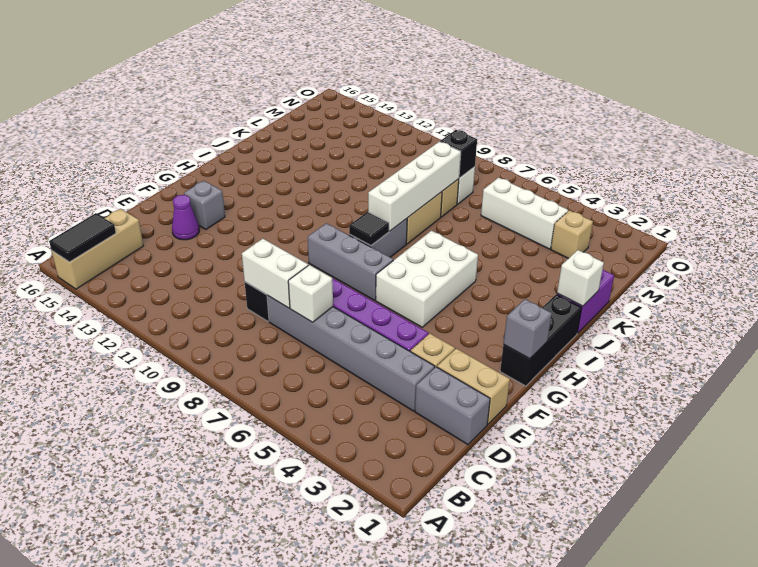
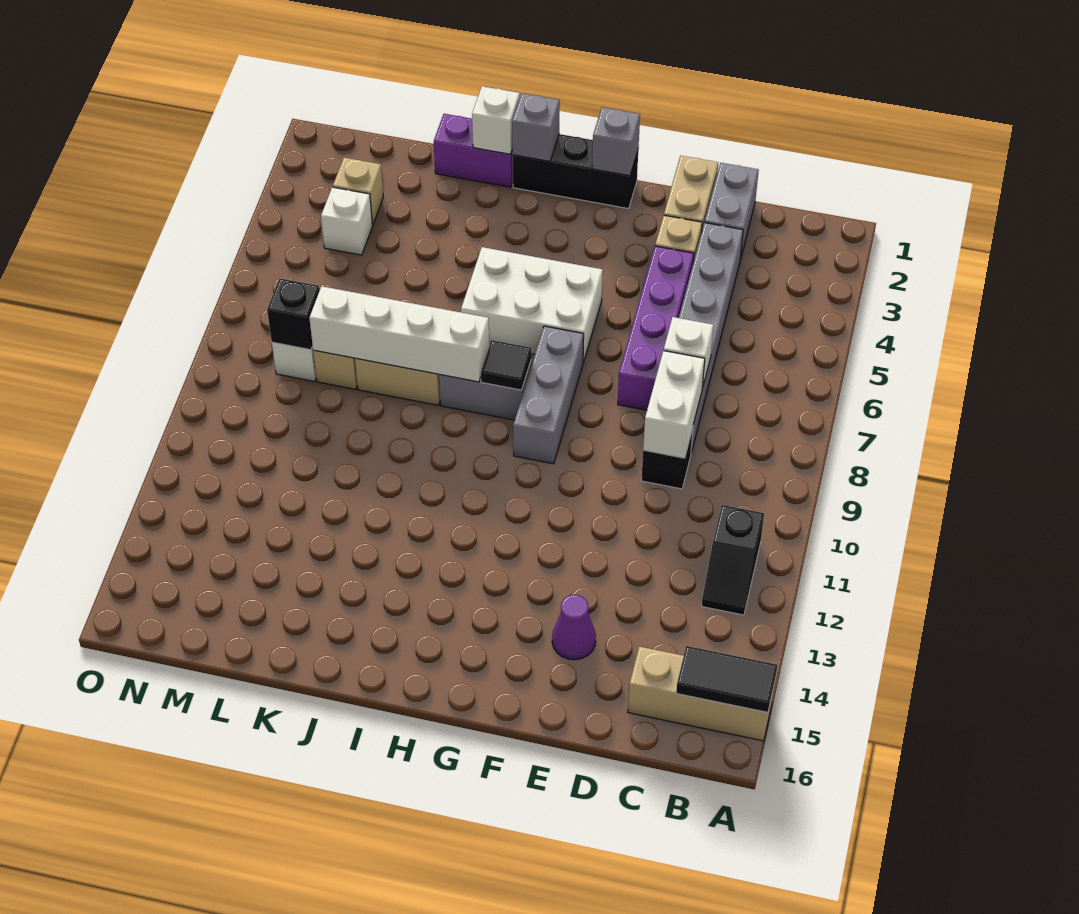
none -> black slope B11:B12 level 1 top 11
grey brick F14 level 1 -> grey brick I1 level 2
white brick M4:M6 level 1 -> white brick M4 level 1

